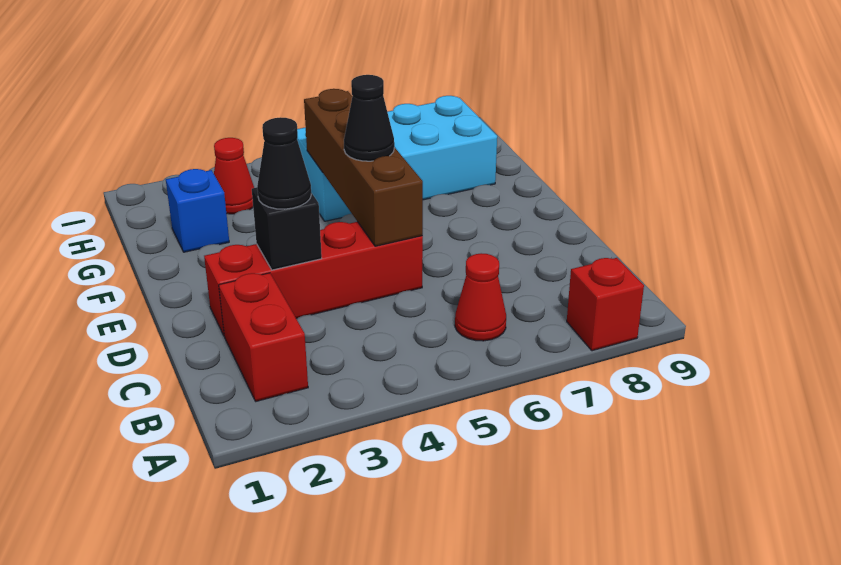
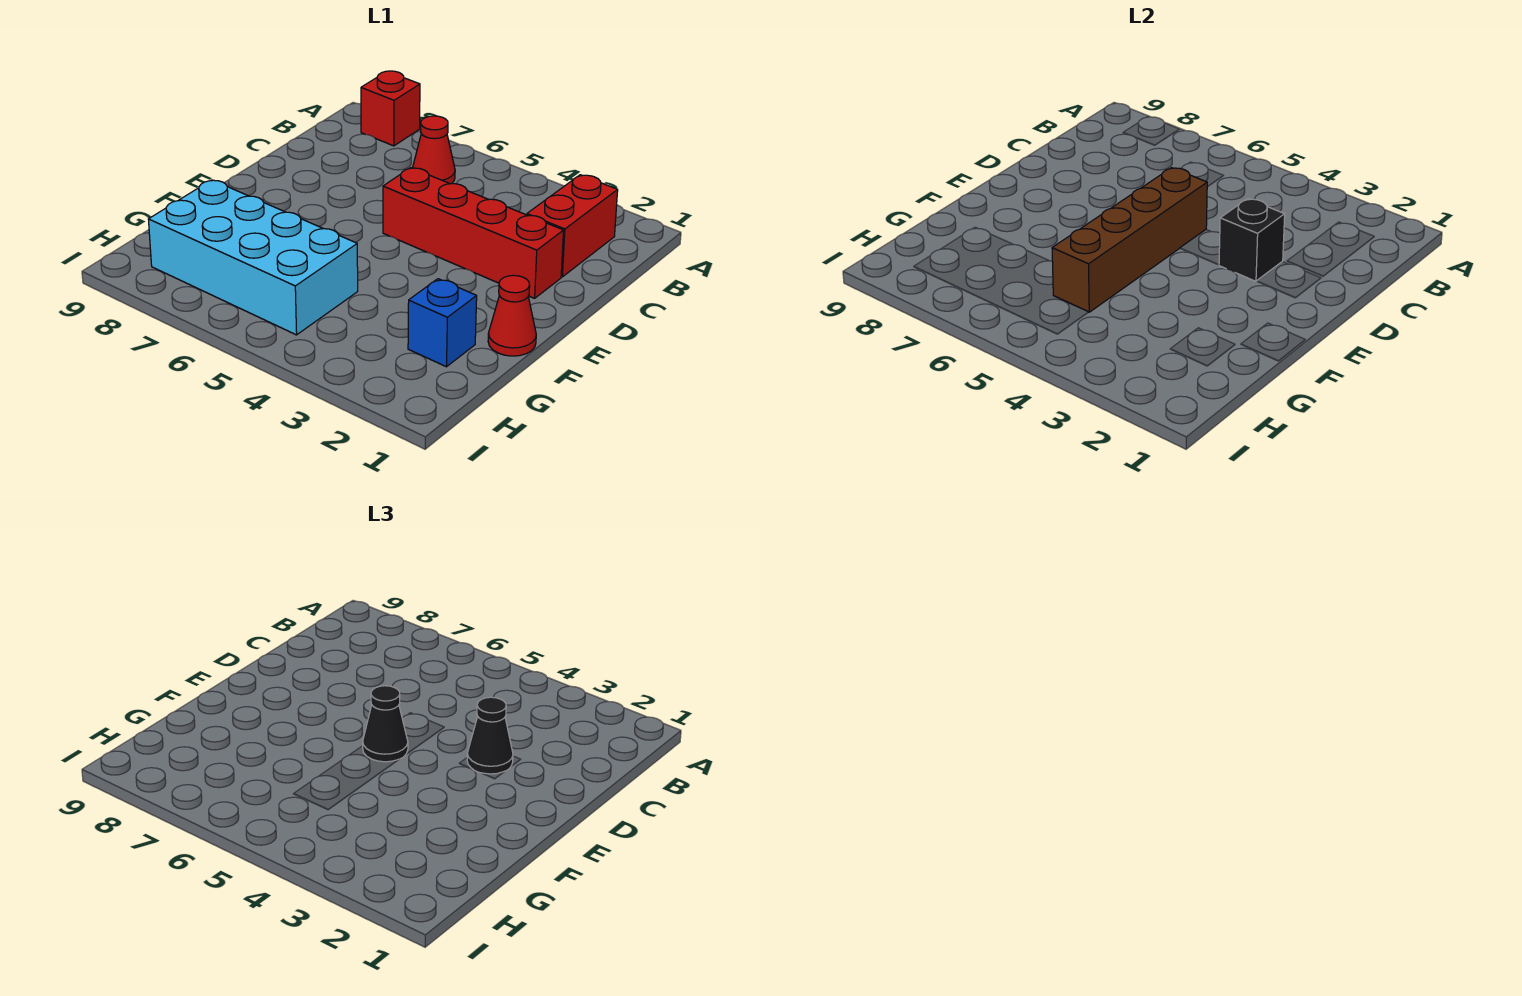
red cone H3 level 1 -> red cone F1 level 1

